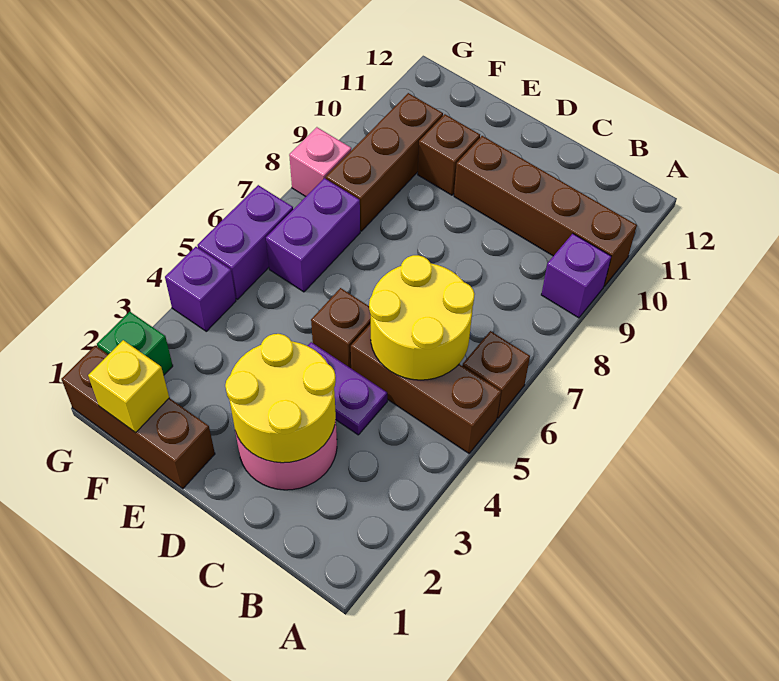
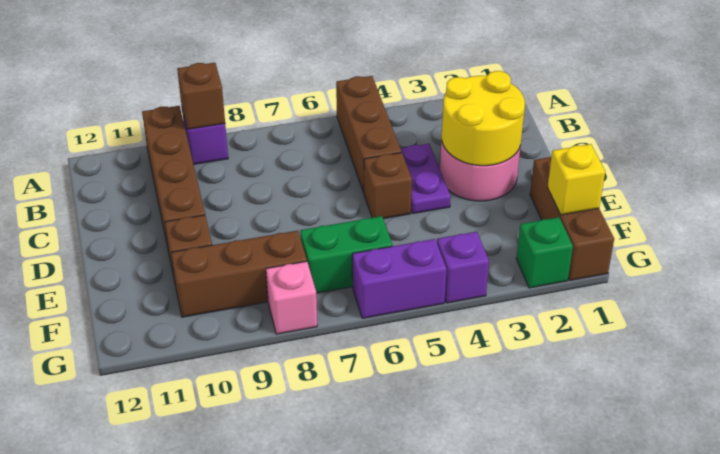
brown brick A6 level 1 -> brown brick A9 level 2
yellow round brick B5:C6 level 2 -> none
purple brick F6:F7 level 1 -> green brick F6:F7 level 1

